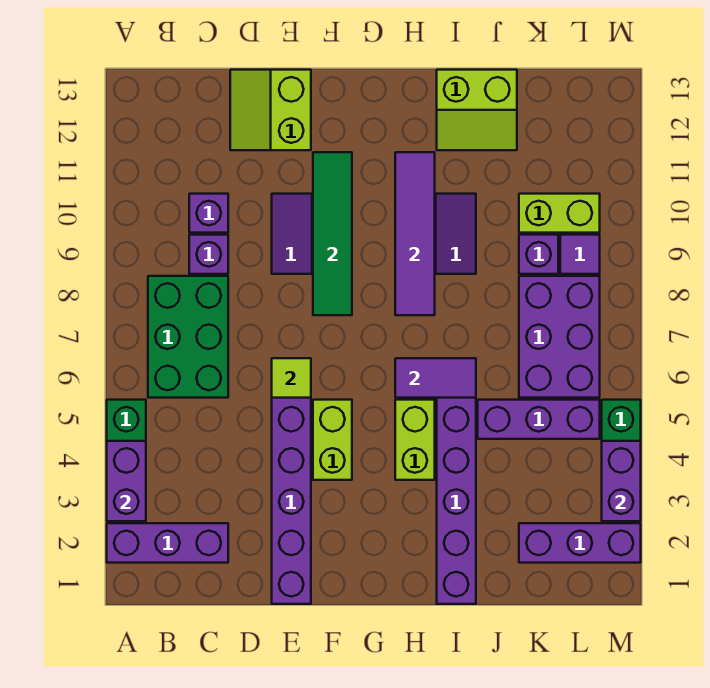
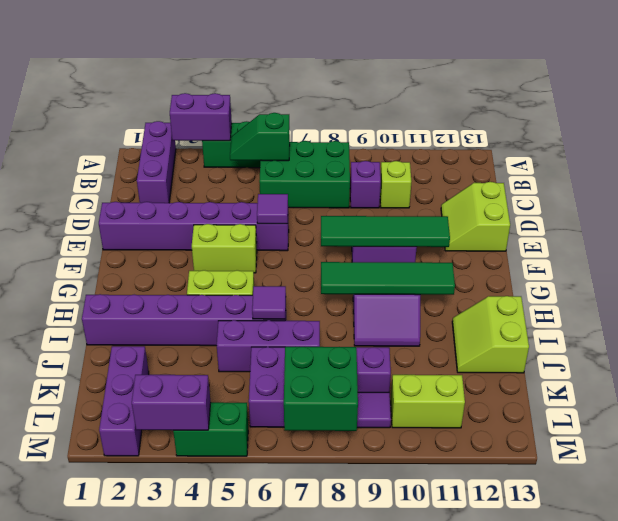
none -> green slope B5:B6 level 2 top 6
purple brick C10 level 1 -> lime brick C10 level 1
lime slope D12:E13 level 1 top E -> lime slope D12:E13 level 1 top 13
lime tile E6 level 2 -> purple tile E6 level 2
purple tile H6:I6 level 2 -> purple tile I6 level 2
purple tile H8:H11 level 2 -> green tile H8:H11 level 2
purple brick J5:L5 level 1 -> purple brick J5:J7 level 1
lime brick K10:L10 level 1 -> lime brick L10:L11 level 1
none -> green brick L7:M8 level 2

